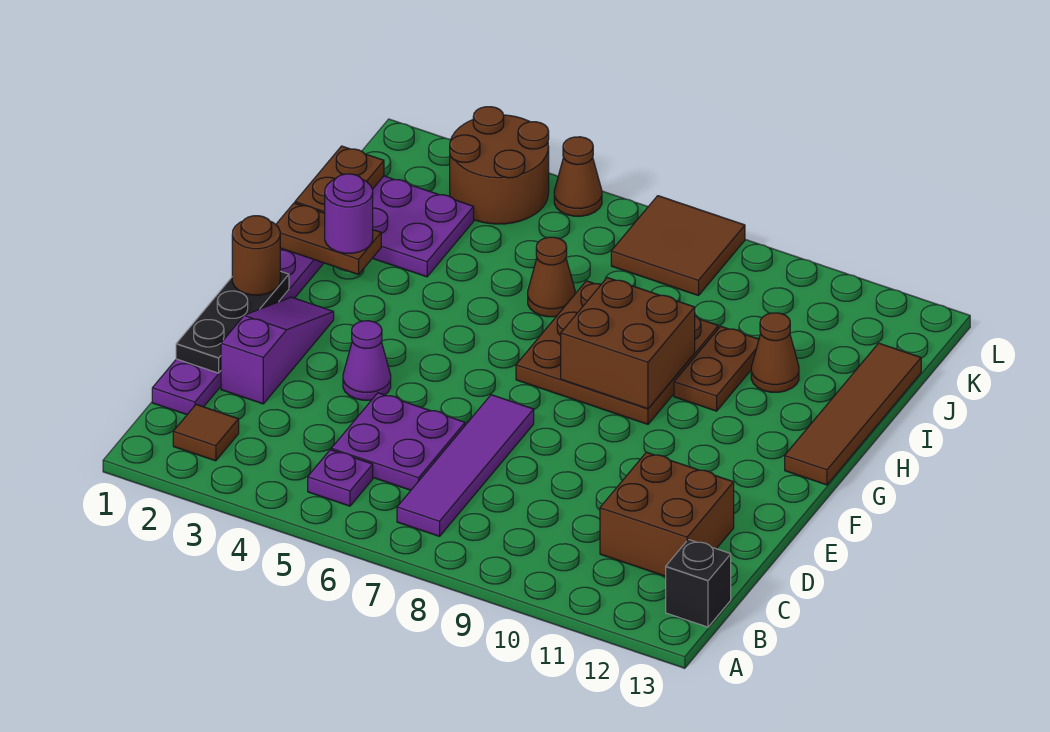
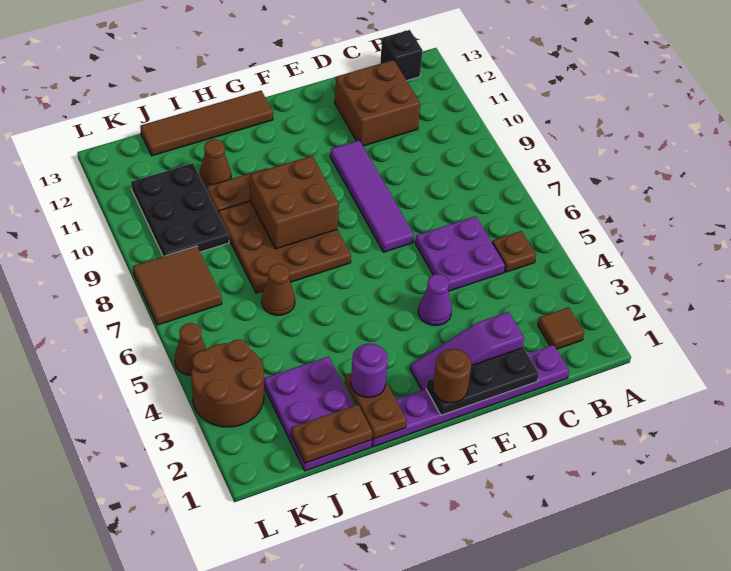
purple plate B5 level 1 -> brown plate B5 level 1
purple tile B7:E7 level 1 -> purple tile E7:E10 level 1
none -> black plate J9:K11 level 1

